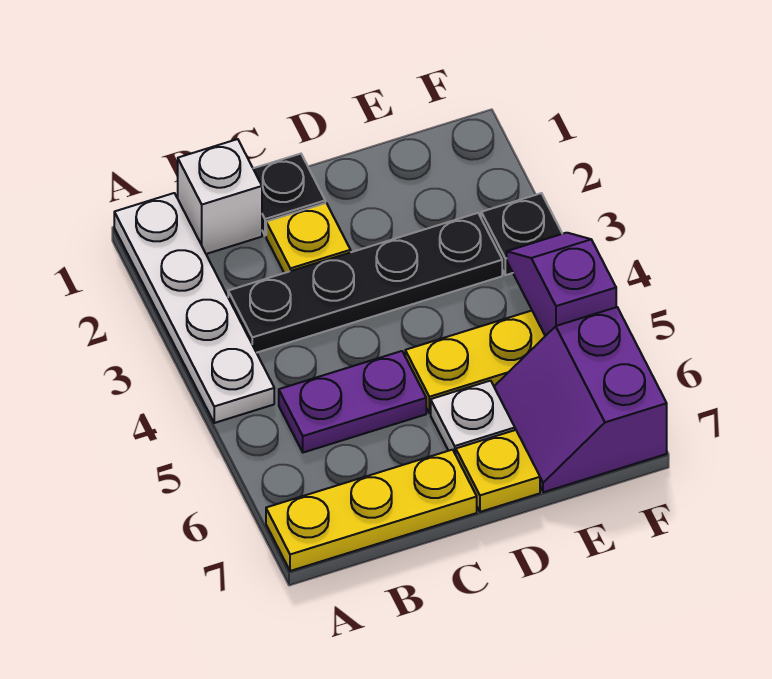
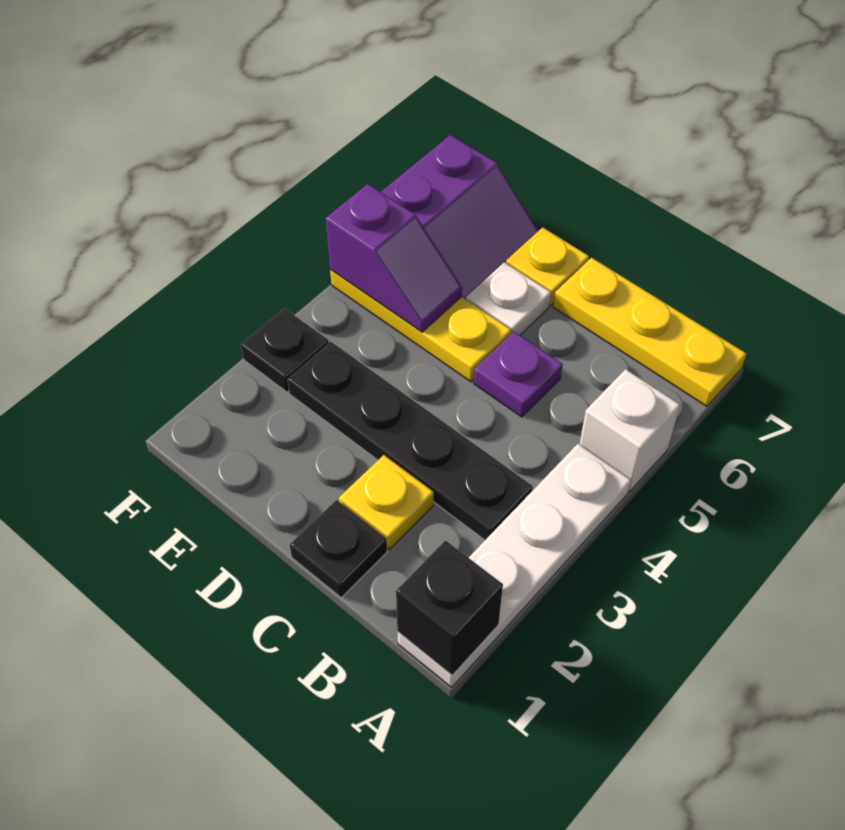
none -> black brick A1 level 2
white brick B1 level 1 -> white brick A5 level 1
purple plate B5:C5 level 1 -> purple plate C5 level 1
purple slope F4:F5 level 2 top 5 -> purple slope E5:F5 level 2 top F

